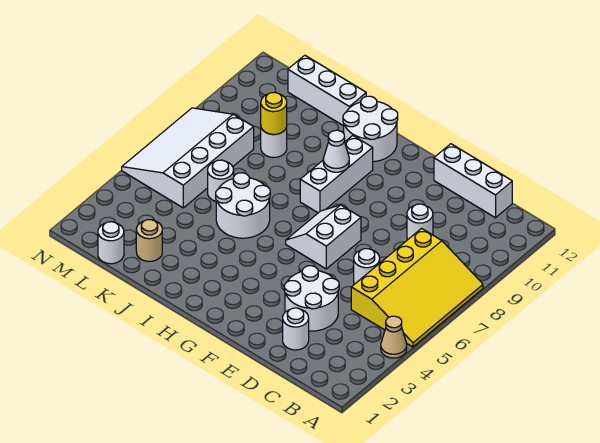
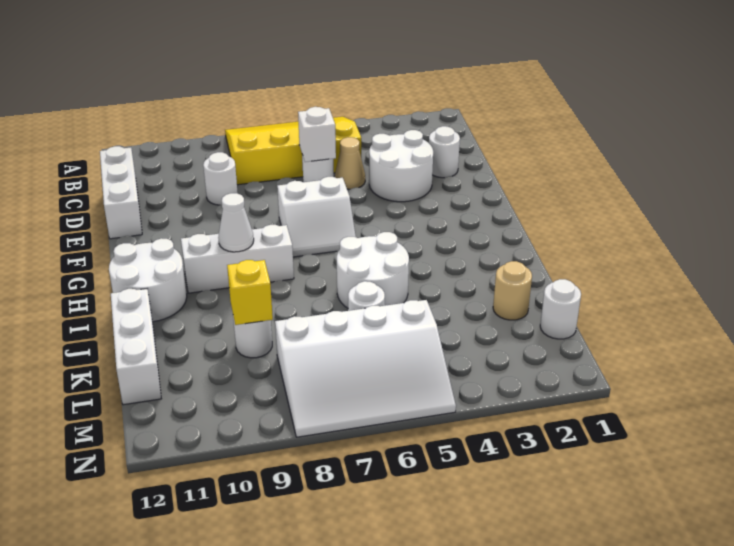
tan cone A4 level 1 -> tan cone D5 level 1
none -> white brick D6 level 2
yellow round brick K9 level 2 -> yellow brick K9 level 2

